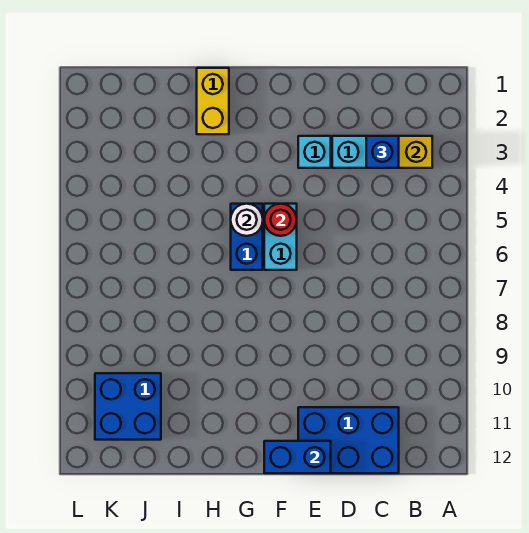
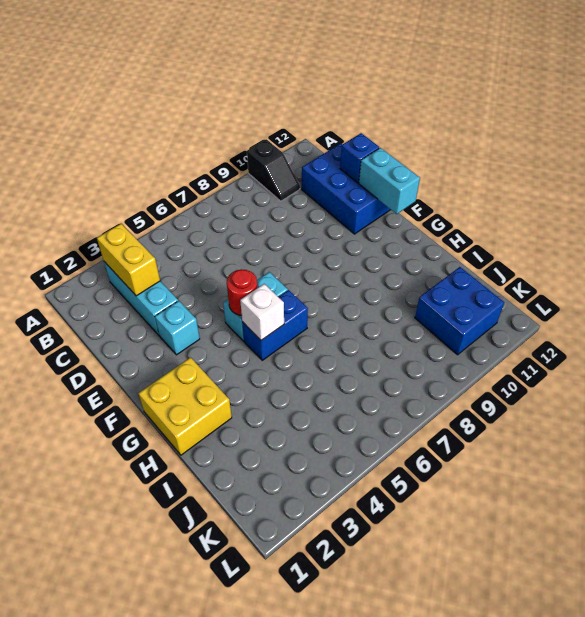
none -> black slope A10:B10 level 1 top A
blue brick C3 level 3 -> blue brick D12 level 2
blue brick E12:F12 level 2 -> cyan brick E12:F12 level 2
white round brick G5 level 2 -> white brick G5 level 2
yellow brick H1:H2 level 1 -> yellow brick G1:H2 level 1

